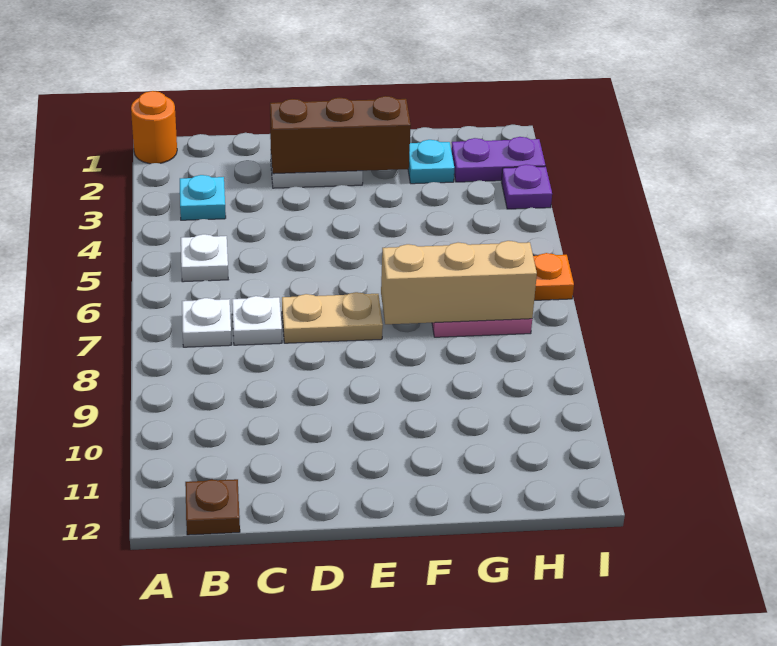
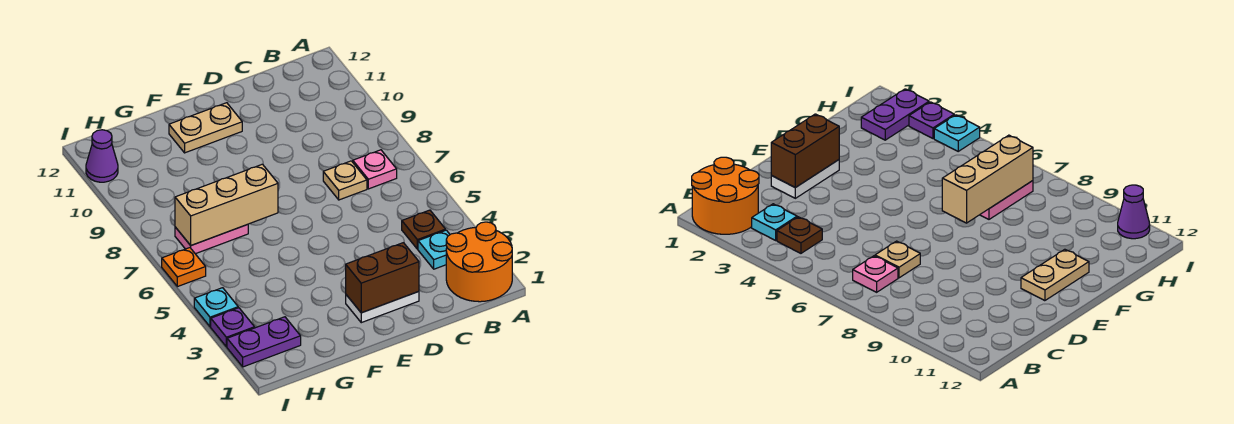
orange round brick A1 level 1 -> orange round brick A1:B2 level 1
white plate B5 level 1 -> none
white plate B7 level 1 -> pink plate B7 level 1
brown plate B12 level 1 -> brown plate B4 level 1
white plate C7 level 1 -> tan plate C7 level 1
brown brick D2:F2 level 2 -> brown brick D2:E2 level 2
tan plate D7:E7 level 1 -> tan plate E11:F11 level 1
cyan plate G2 level 1 -> cyan plate I4 level 1
none -> purple cone I11 level 1

